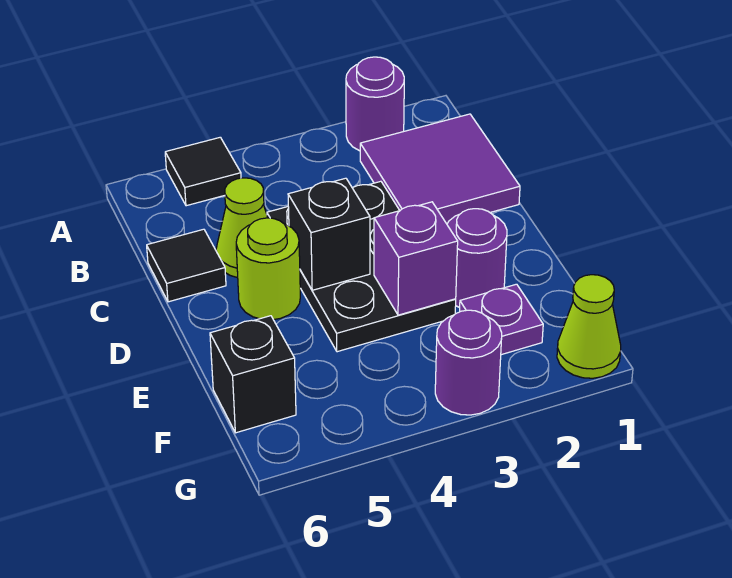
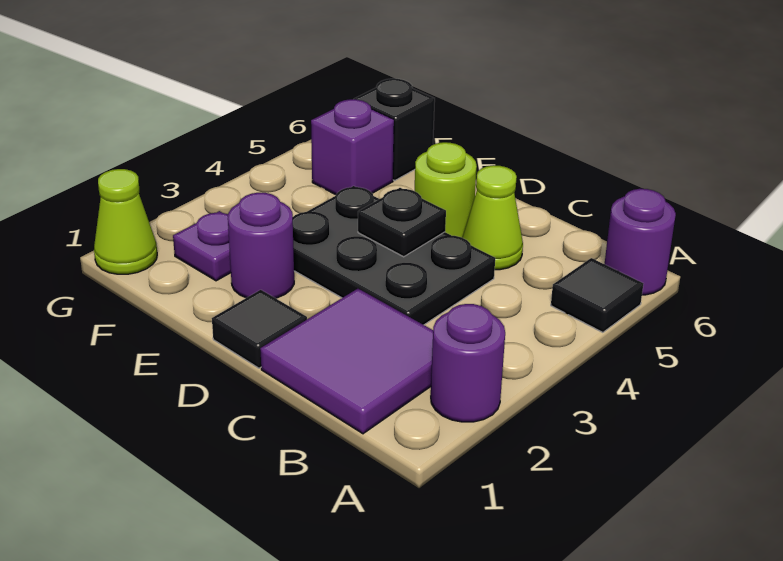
black tile C6 level 1 -> black tile D1 level 1
black brick D4 level 2 -> black plate D4 level 2
purple brick E3 level 2 -> purple brick F5 level 1
purple round brick G3 level 1 -> purple round brick A6 level 1

